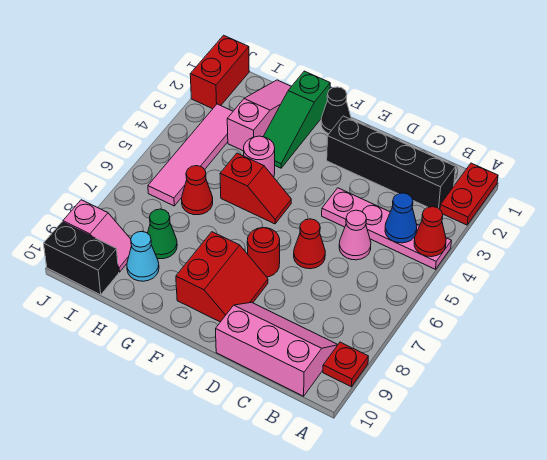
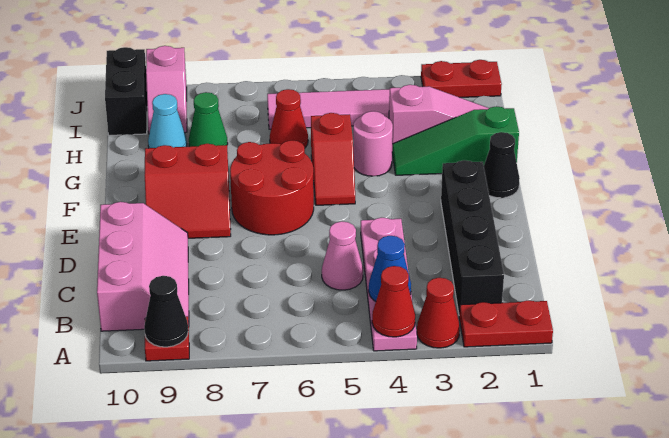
none -> black cone A9 level 2
red cone D6 level 1 -> red cone A3 level 1
red round brick E7 level 1 -> red round brick E6:F7 level 1
red brick J1:J2 level 1 -> red plate J1:J2 level 1

